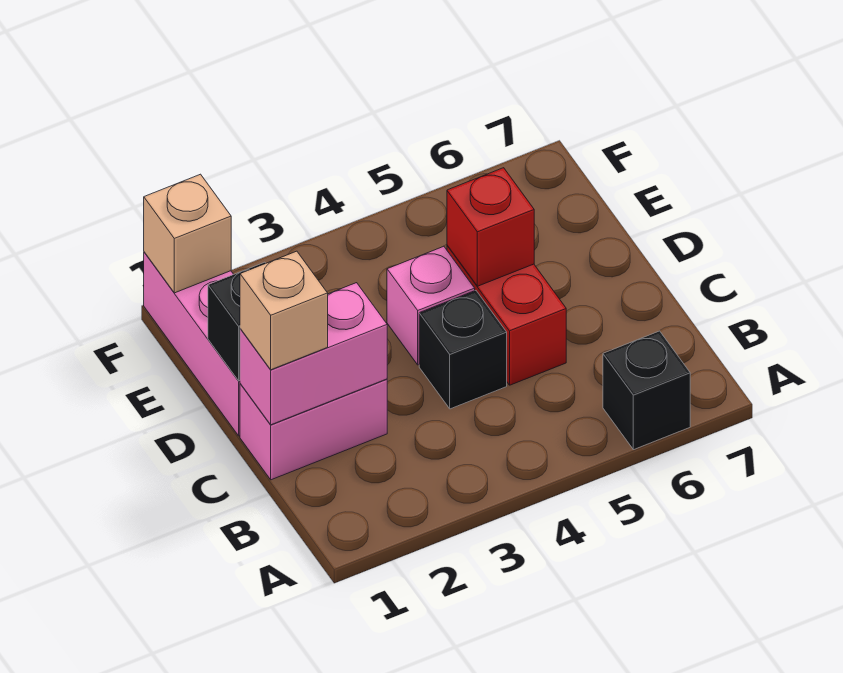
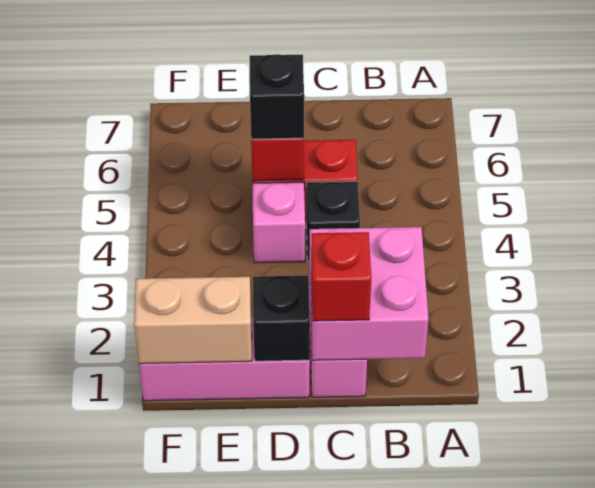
black brick A6 level 1 -> black brick D5 level 3
pink brick C1:C2 level 2 -> pink brick B1:C2 level 2
tan brick C1 level 3 -> red brick C1 level 3
tan brick F1 level 2 -> tan brick E1:F1 level 2

